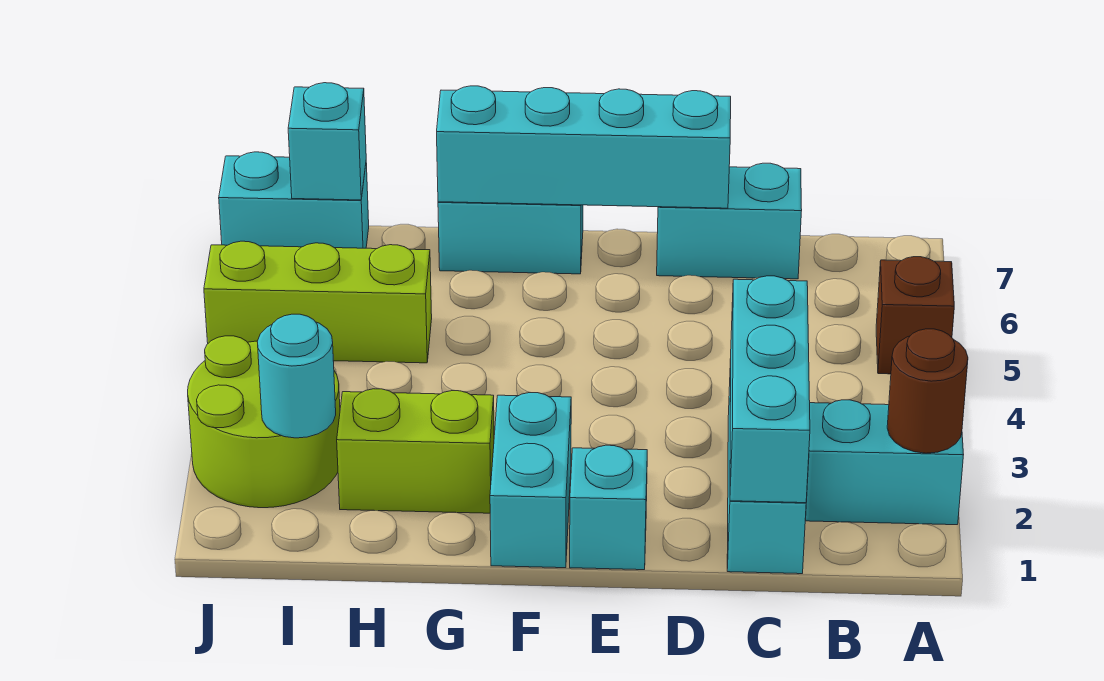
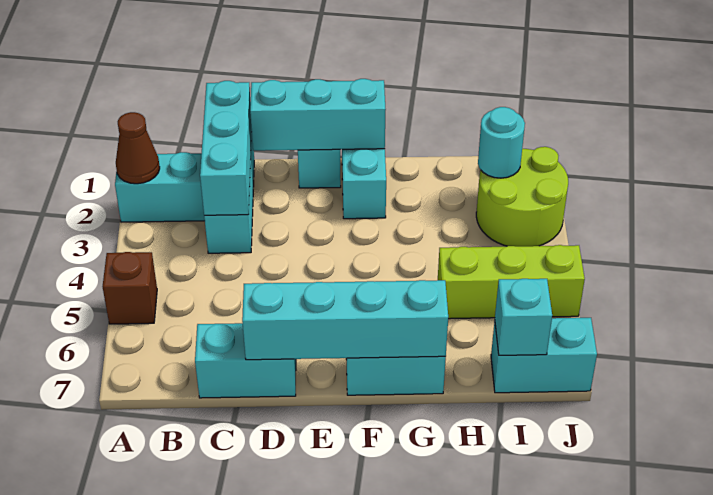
brown round brick A2 level 2 -> brown cone A2 level 2
none -> cyan brick D1:F1 level 2
lime brick G2:H2 level 1 -> none

